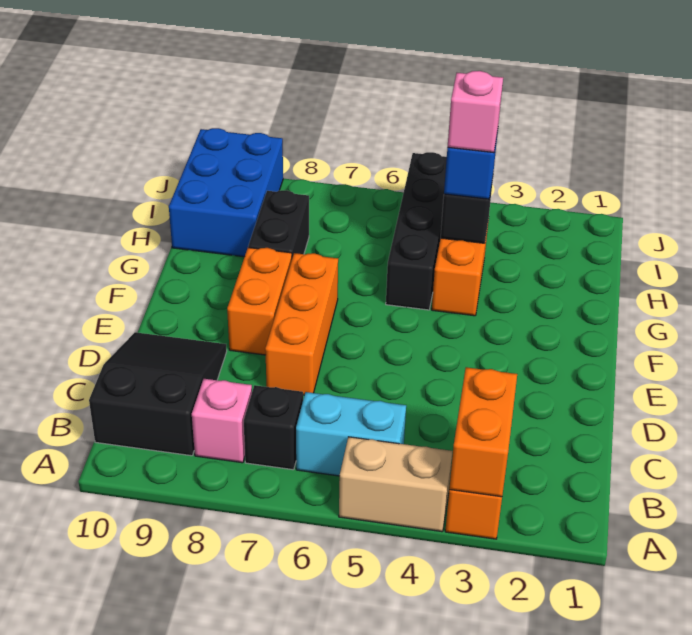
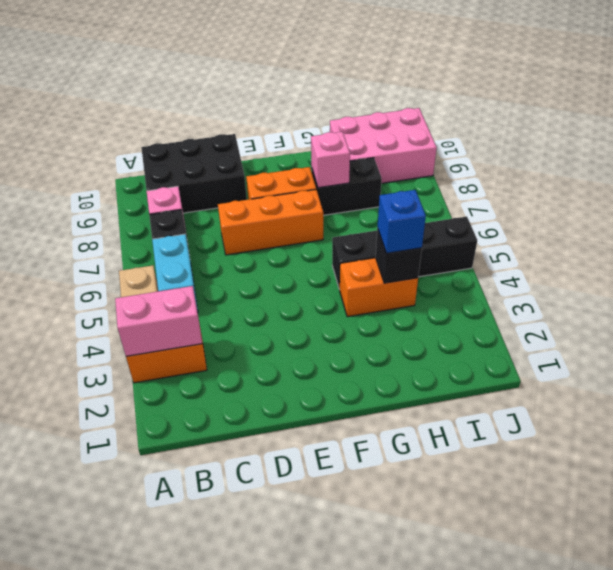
orange brick A3:B3 level 2 -> pink brick A3:B3 level 2
black slope B9:D10 level 1 top B -> black brick B9:D10 level 1
pink brick H4 level 4 -> pink brick G8 level 2
blue brick H9:J10 level 1 -> pink brick H9:J10 level 1

